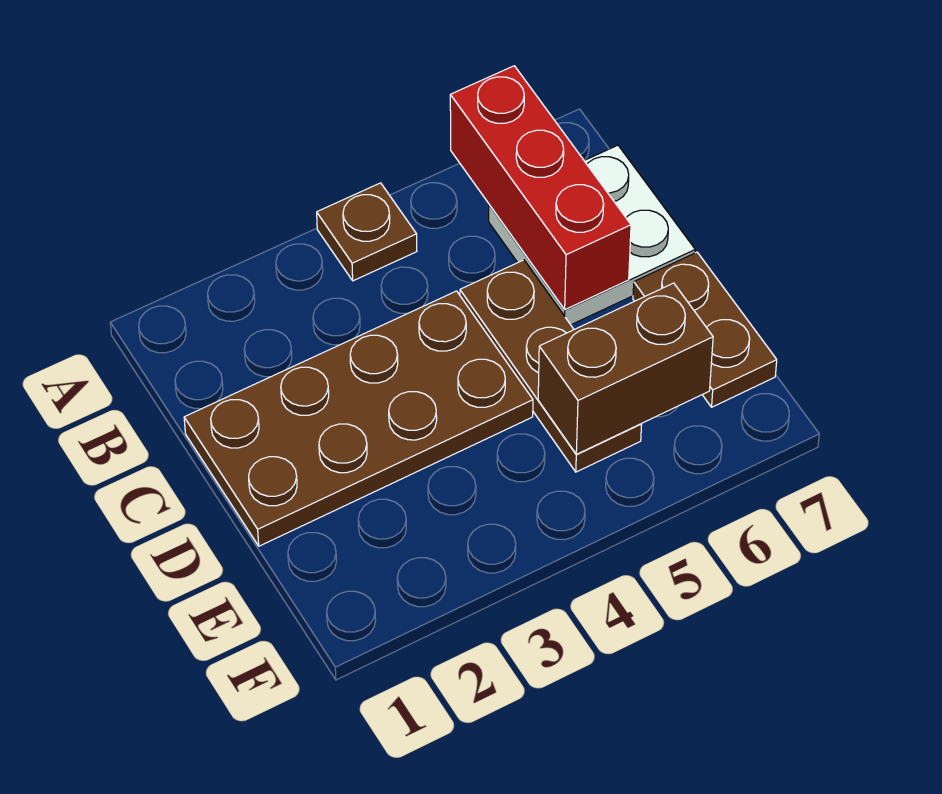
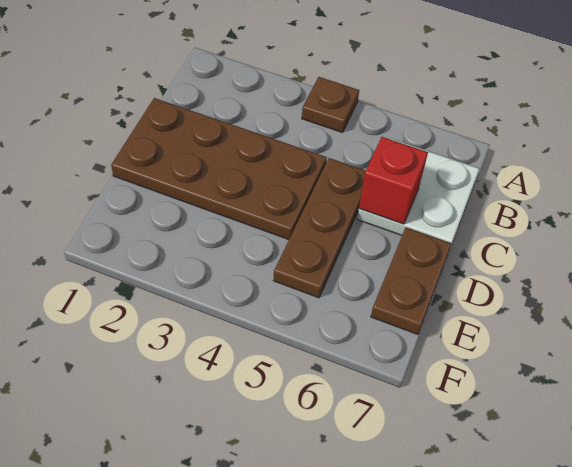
red brick A6:C6 level 2 -> red brick C6 level 2
brown brick E5:E6 level 2 -> none

